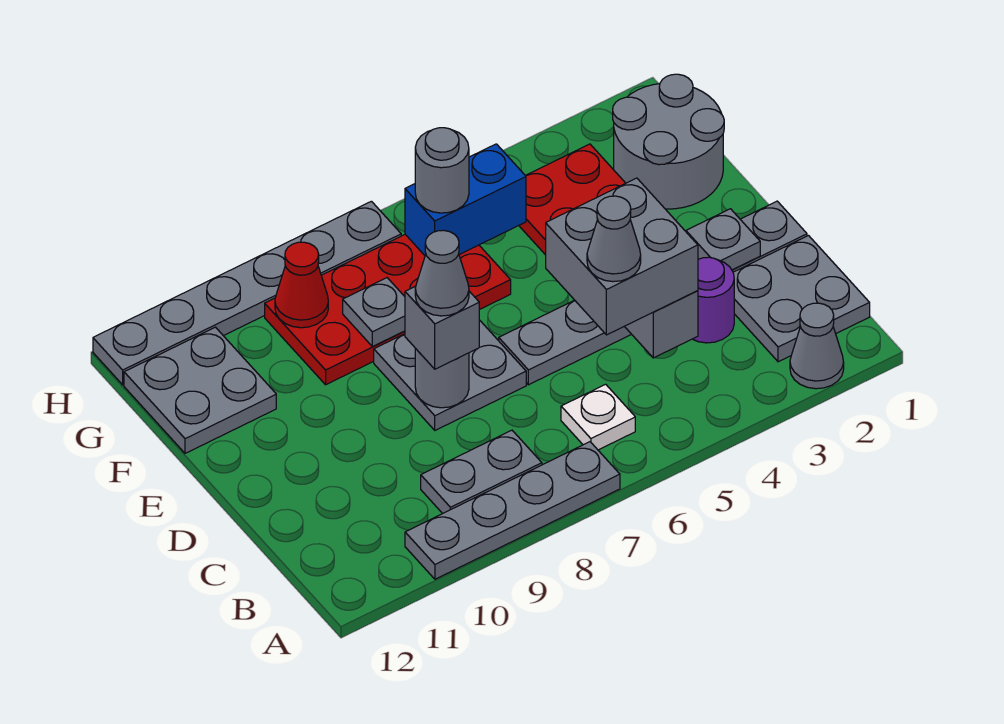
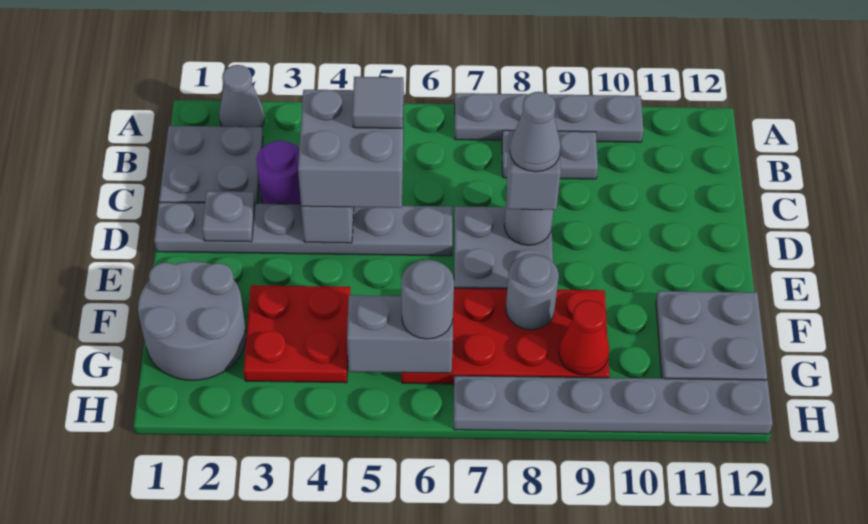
white plate B6 level 1 -> none
grey cone C5 level 4 -> grey tile C5 level 4
grey plate F8 level 2 -> grey round brick F8 level 2
blue brick G5:G6 level 2 -> grey brick G5:G6 level 2

